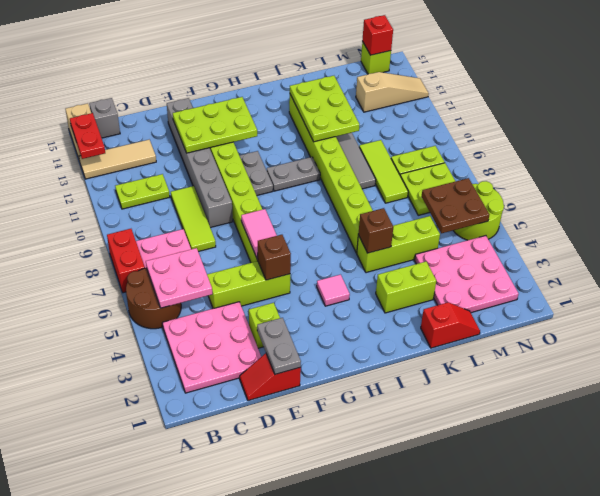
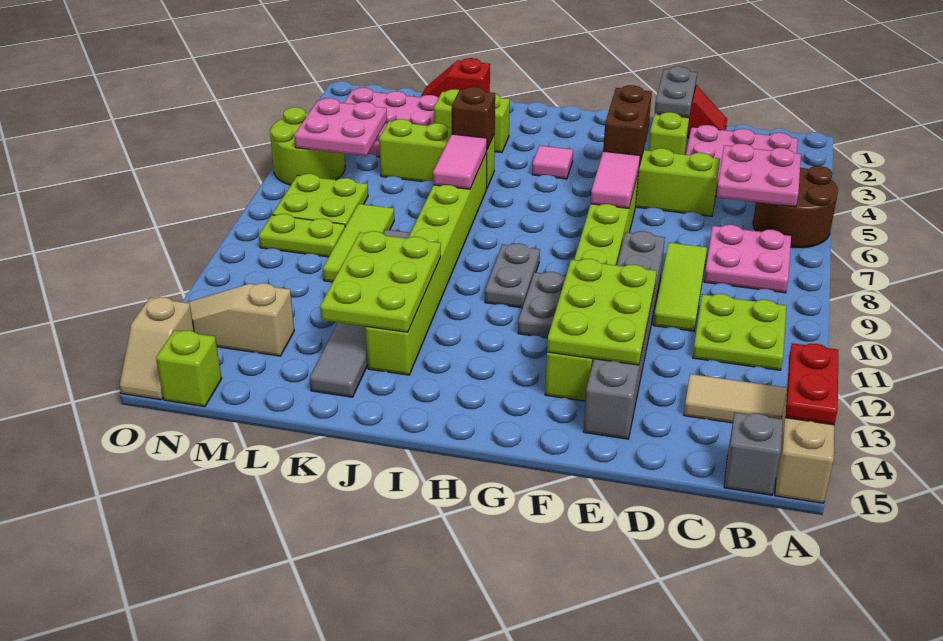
red brick A7:A8 level 1 -> none
lime plate B11:C11 level 1 -> lime plate B10:C11 level 1
lime plate E12:G13 level 2 -> lime plate E11:F13 level 2
brown brick F5 level 2 -> brown brick F4:F5 level 2
grey plate H10:I10 level 1 -> grey plate H9:H10 level 1
none -> pink tile J6:J7 level 2
brown plate M5:N6 level 2 -> pink plate M5:N6 level 2
red brick N15 level 2 -> none
none -> tan slope O14:O15 level 1 top 14

